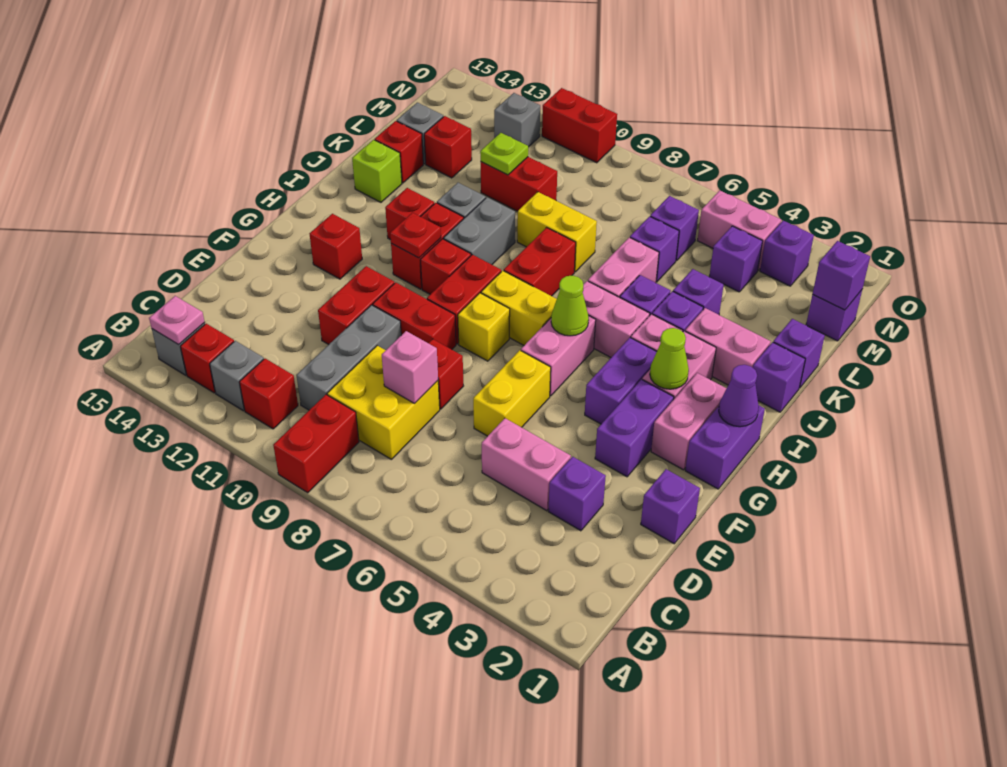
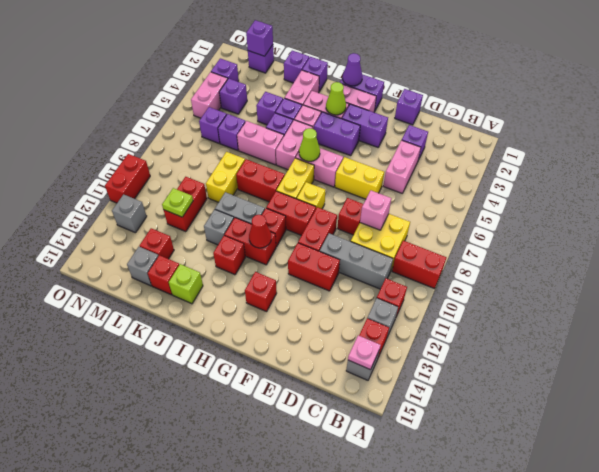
red plate H11 level 2 -> red cone H11 level 2

